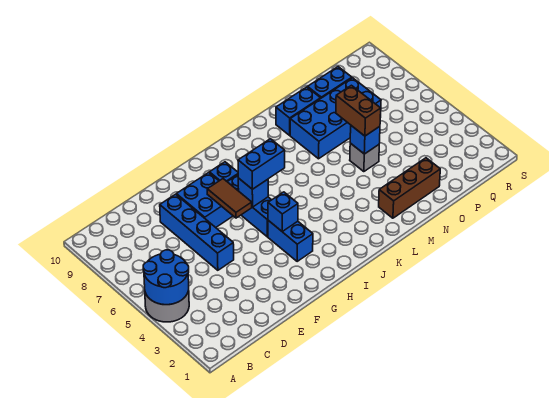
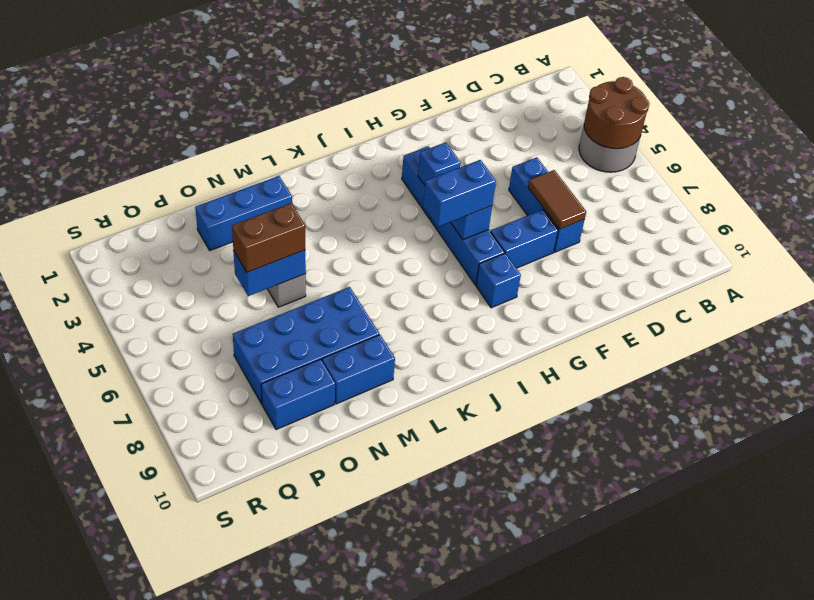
blue round brick A4:B5 level 2 -> brown round brick A4:B5 level 2
blue brick E5:E8 level 1 -> blue brick E5:E7 level 1
blue brick F7:G8 level 1 -> blue brick F7:G7 level 1
brown tile G6:G7 level 2 -> brown tile E6:E7 level 2
brown brick M2:O2 level 1 -> blue brick M2:O2 level 1
blue brick N5 level 2 -> blue brick N5:O5 level 2
brown brick N5:N6 level 3 -> brown brick N5:O5 level 3

